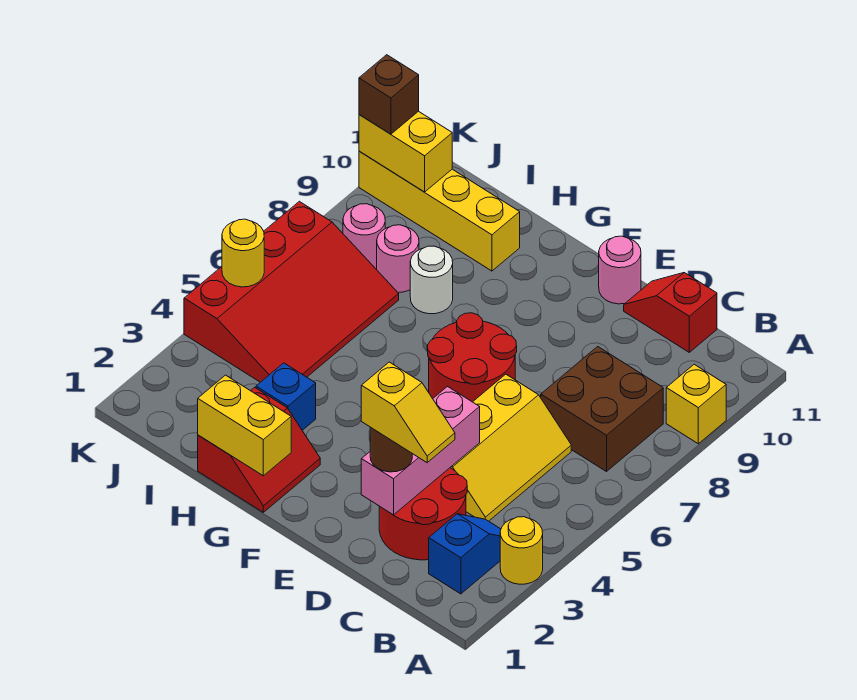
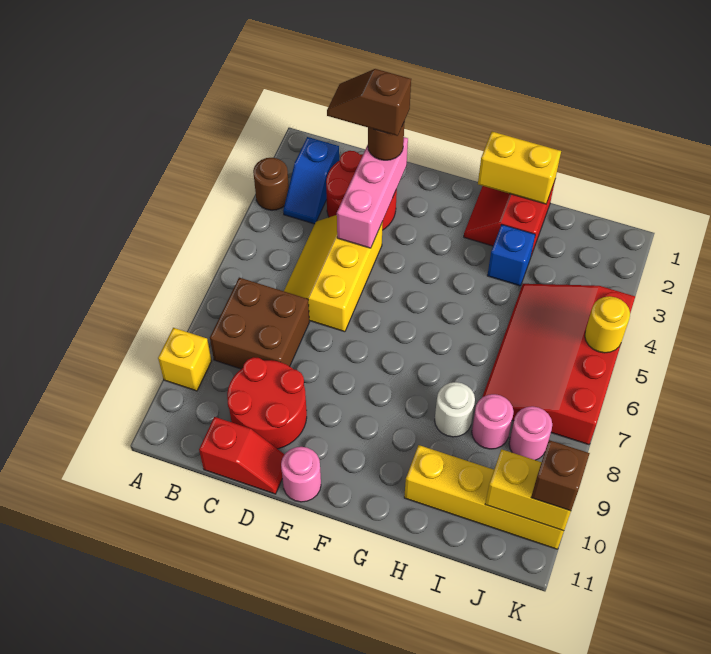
yellow round brick A3 level 1 -> brown round brick A3 level 1
yellow slope C2:D2 level 4 top D -> brown slope C2:D2 level 4 top D
red round brick E6:F7 level 1 -> red round brick C9:D10 level 1

